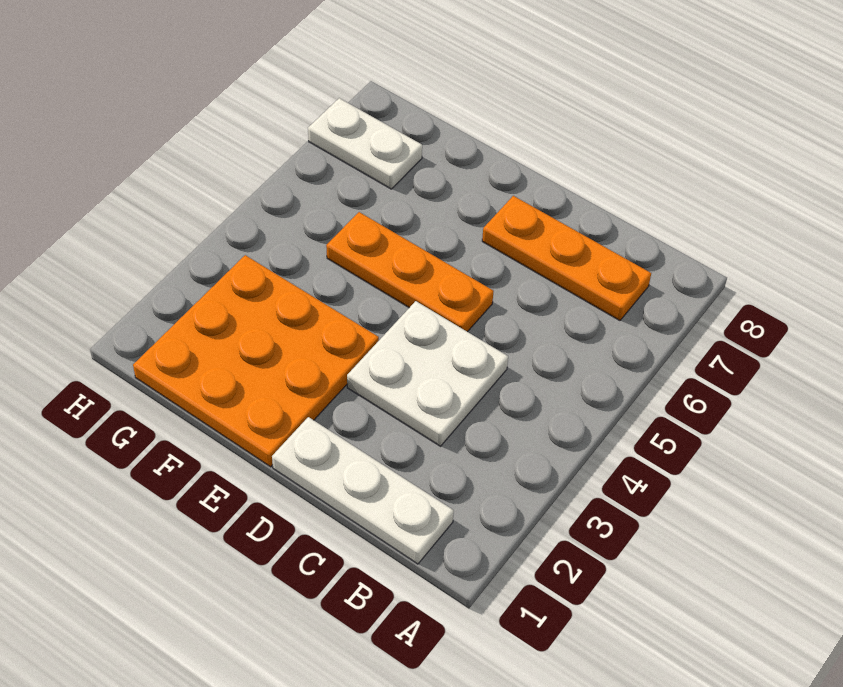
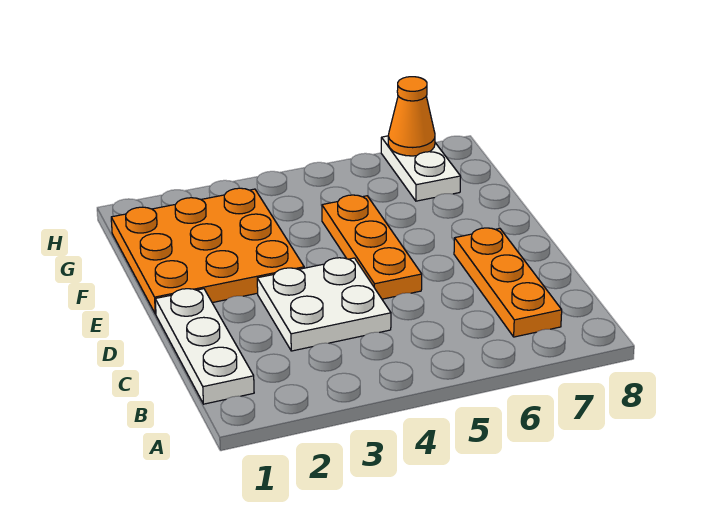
none -> orange cone H7 level 2

